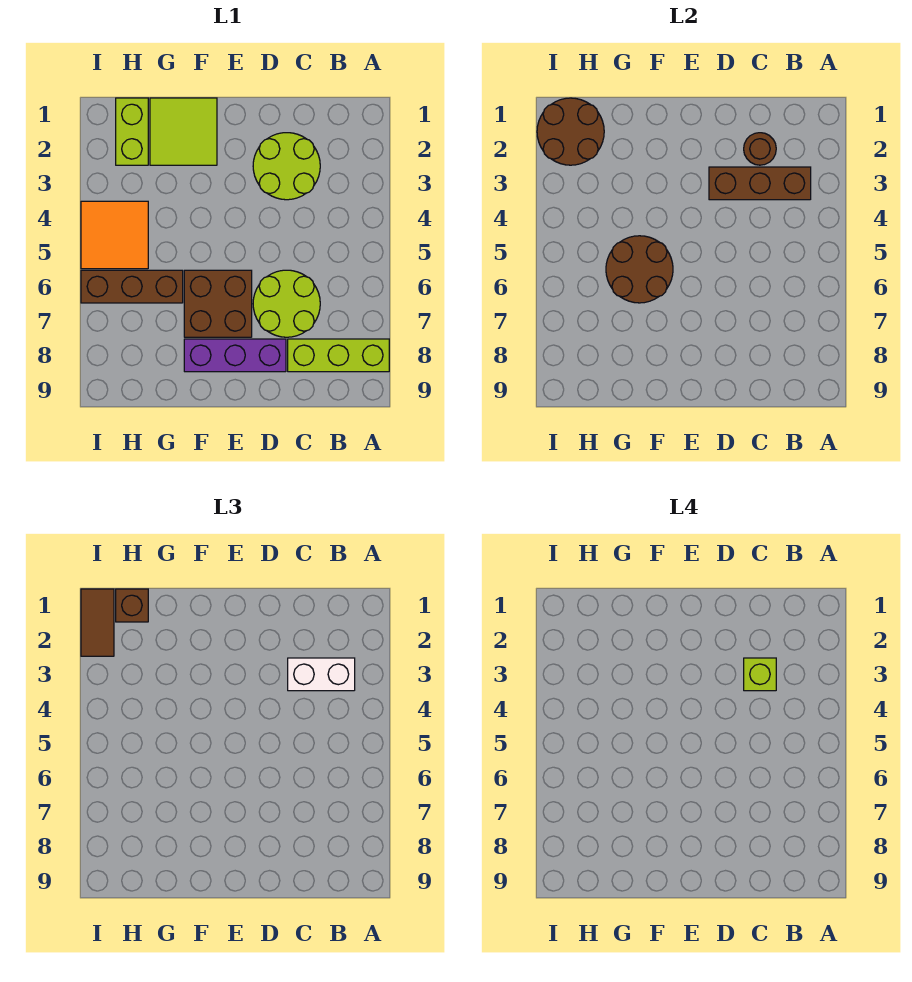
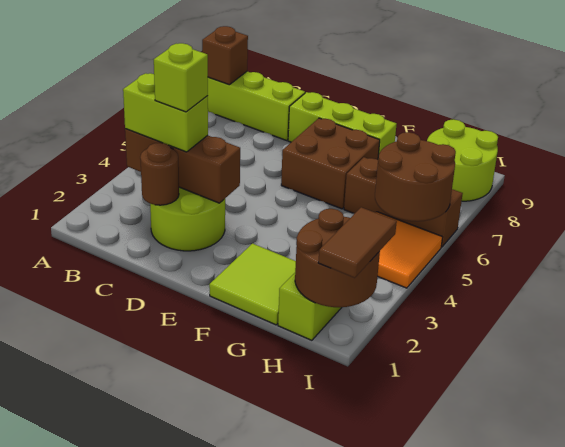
white brick B3:C3 level 3 -> lime brick B3:C3 level 3
lime round brick C6:D7 level 1 -> lime round brick H8:I9 level 1
purple brick D8:F8 level 1 -> lime brick D8:F8 level 1
brown round brick F5:G6 level 2 -> brown round brick H5:I6 level 2
brown brick H1 level 3 -> brown brick A8 level 2

